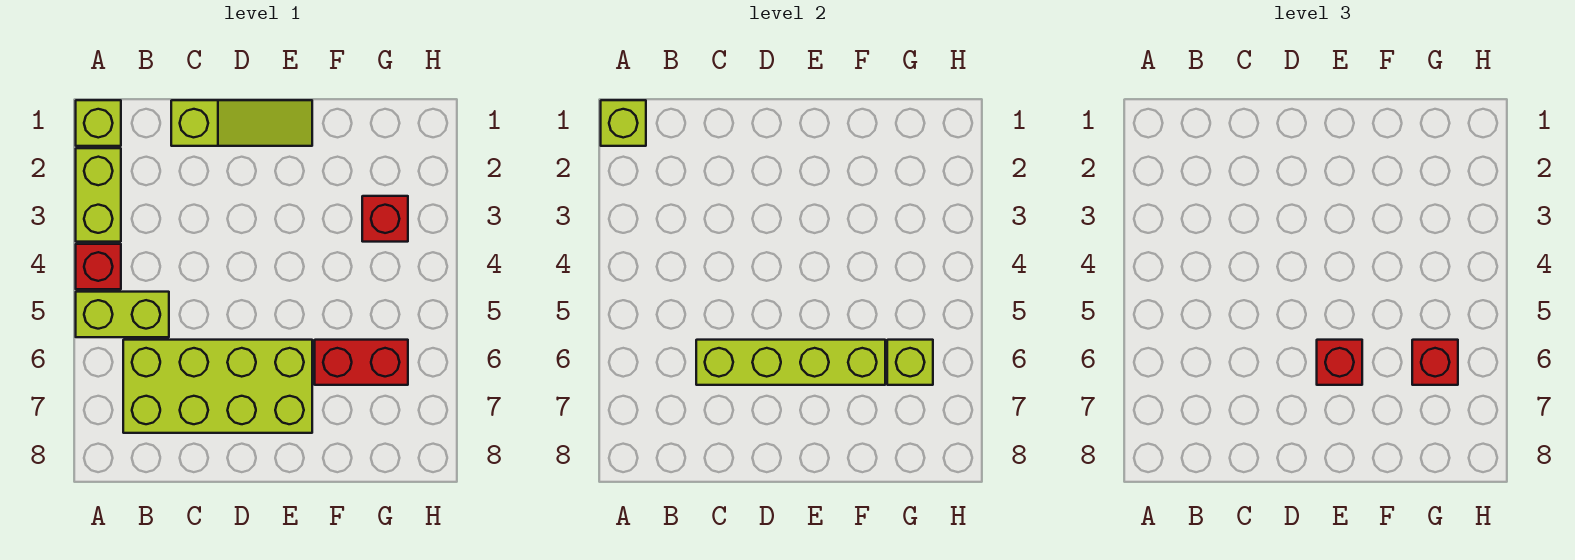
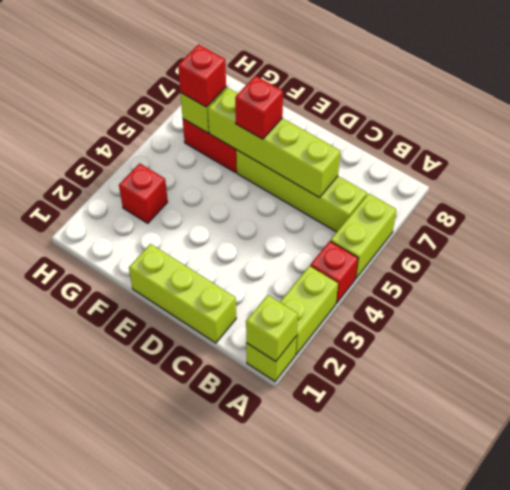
lime brick A5:B5 level 1 -> lime brick A5:A6 level 1
lime brick B6:E7 level 1 -> lime brick B6:E6 level 1
lime slope C1:E1 level 1 top C -> lime brick C1:E1 level 1

